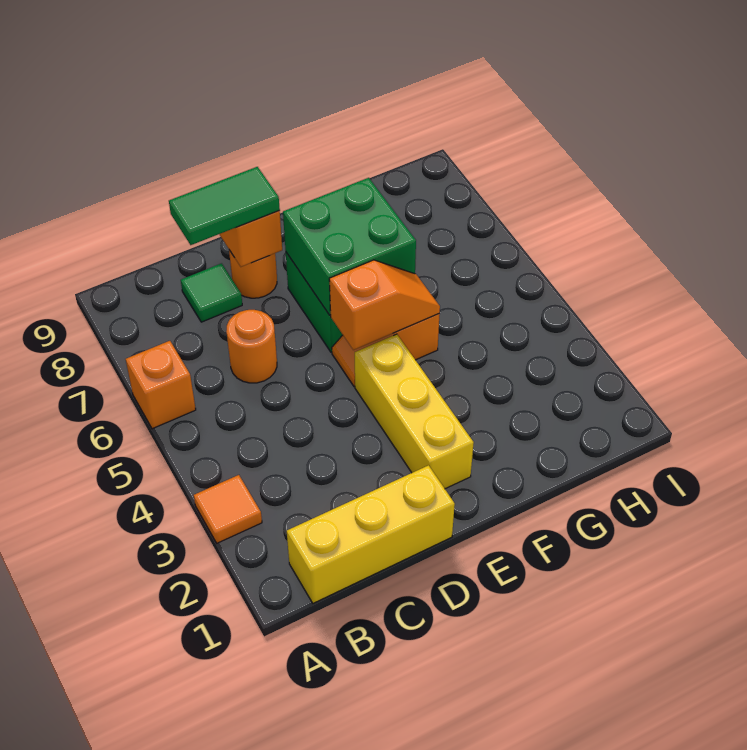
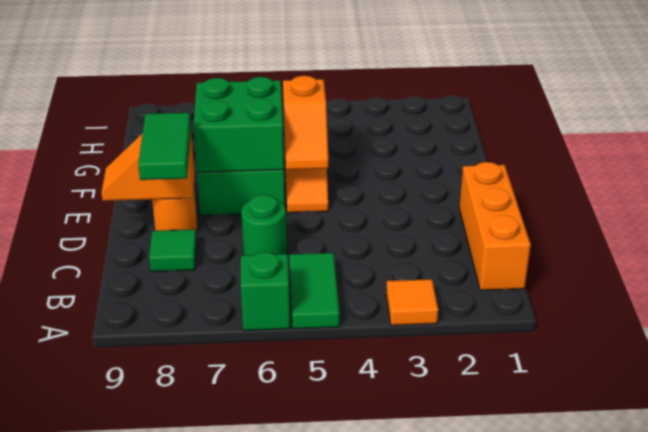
none -> green tile A5:B5 level 1
orange brick A6 level 1 -> green brick A6 level 1
yellow brick B1:D1 level 1 -> orange brick B1:D1 level 1
orange round brick C6 level 1 -> green round brick C6 level 1
yellow brick E2:E4 level 1 -> none
orange slope E5:F5 level 2 top E -> orange slope E5:F5 level 2 top F

